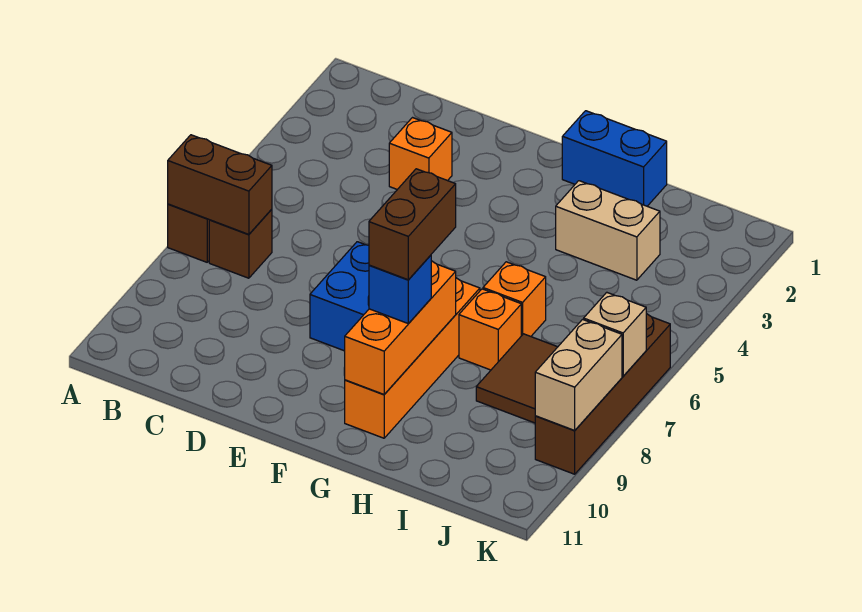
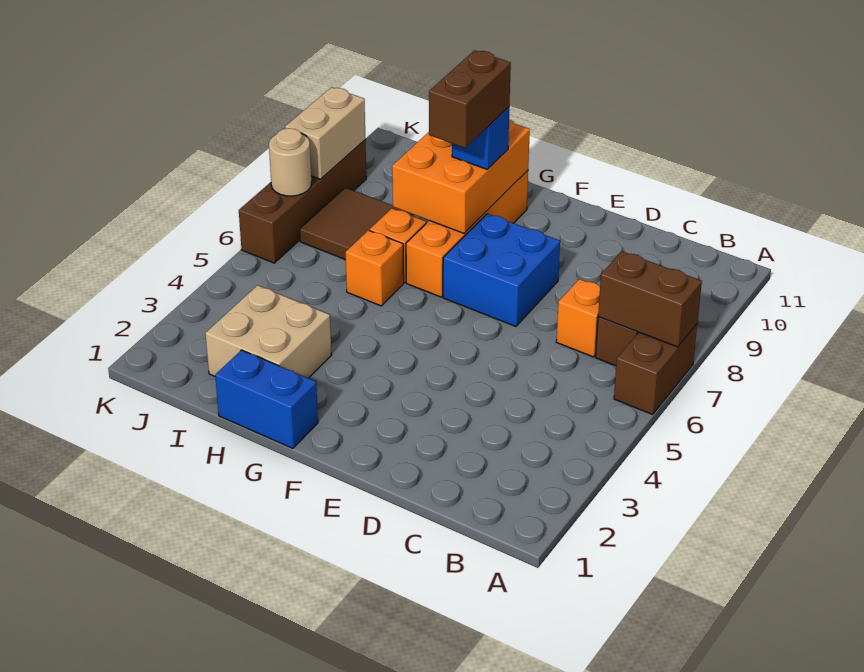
orange brick D3 level 1 -> orange brick C7 level 1
orange brick G8:G10 level 2 -> orange brick G8:H10 level 2
tan brick H3:I3 level 1 -> tan brick H2:I3 level 1
tan brick K7 level 2 -> tan round brick K7 level 2

